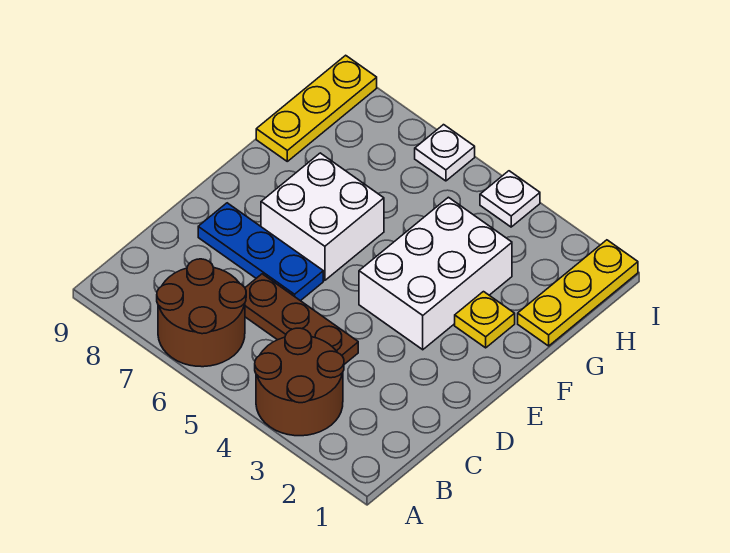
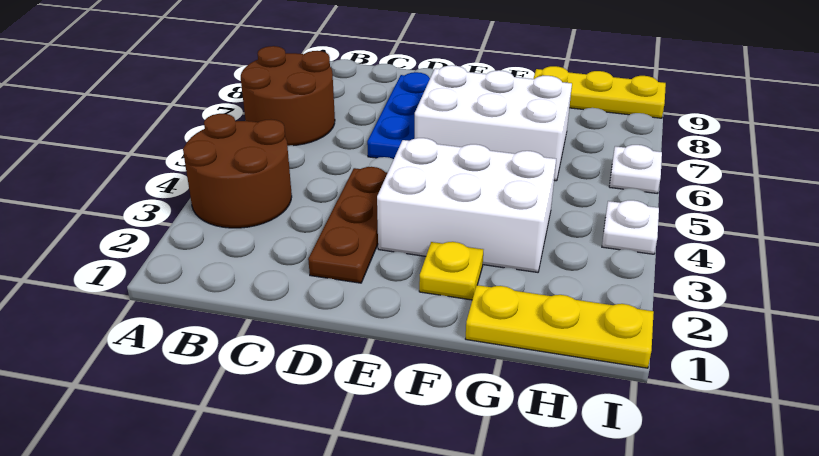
brown plate C4:C6 level 1 -> brown plate D2:D4 level 1
white brick E6:F7 level 1 -> white brick E6:G7 level 1

